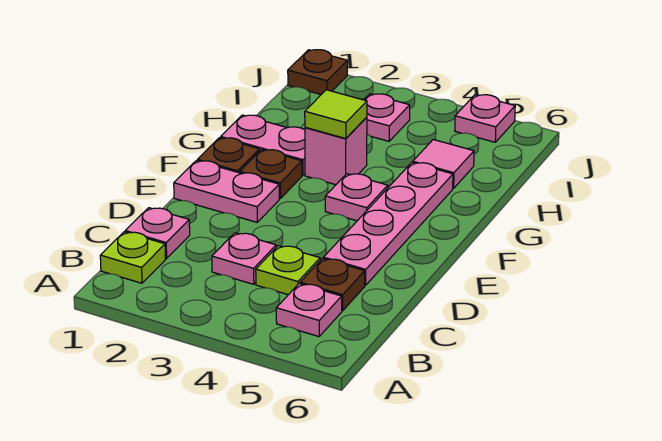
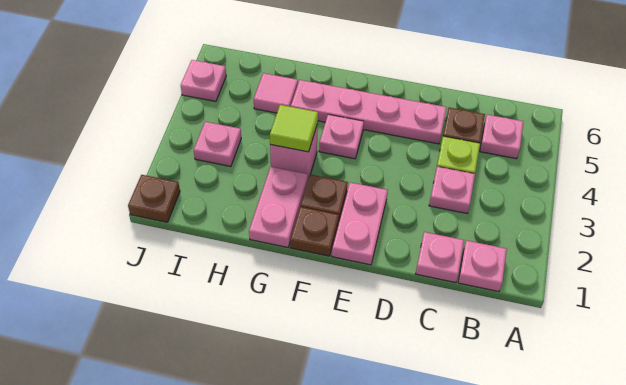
lime plate B1 level 1 -> pink plate B1 level 1

